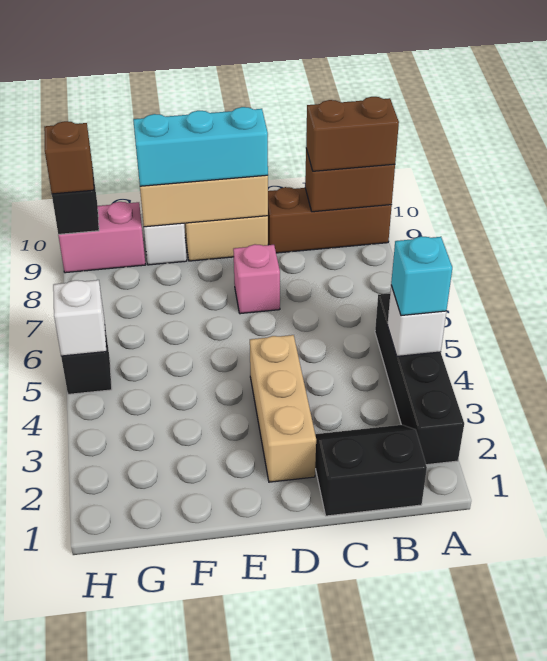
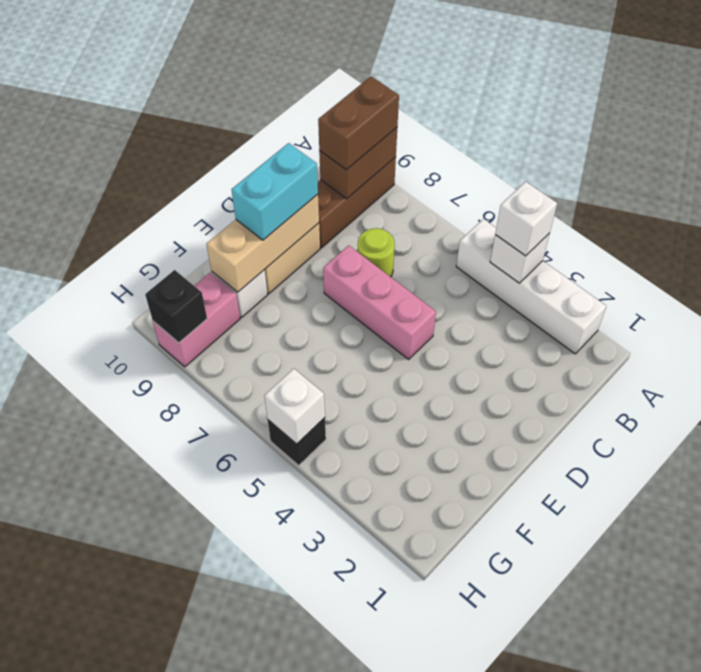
black brick A2:A5 level 1 -> white brick A2:A5 level 1
cyan brick A4 level 3 -> white brick A4 level 3
black slope B1:C2 level 1 top 1 -> none
none -> lime round brick C7 level 1
tan brick D2:D4 level 1 -> none
pink brick D7 level 1 -> pink brick D5:D7 level 1
cyan brick D9:F9 level 3 -> cyan brick D9:E9 level 3
brown brick H9 level 3 -> none

